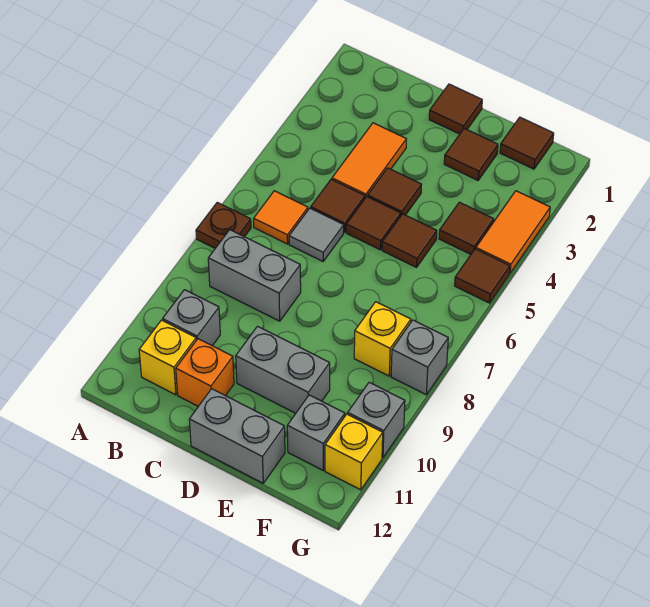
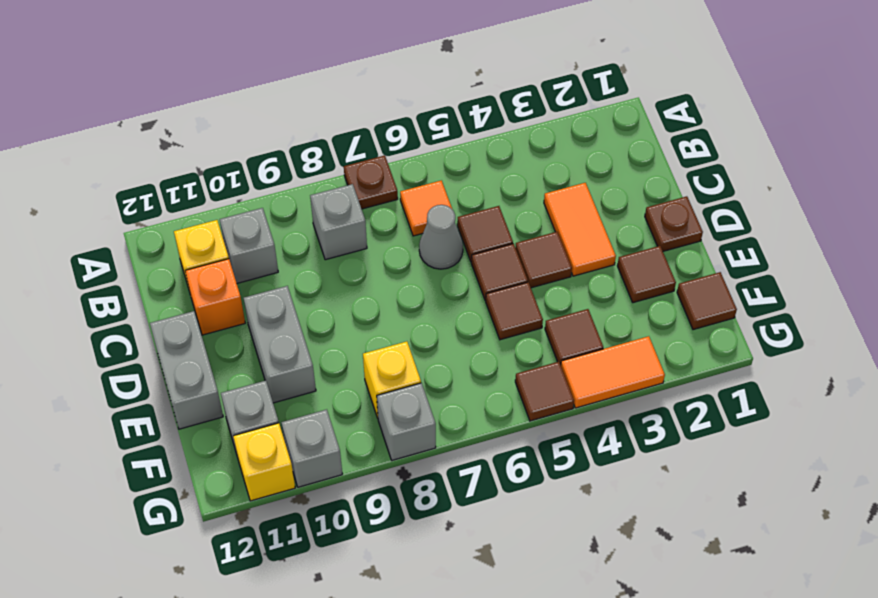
grey brick B8:C8 level 1 -> grey brick B8 level 1
orange tile C3:C4 level 1 -> orange tile C3:D3 level 1
grey tile C6 level 1 -> grey cone C6 level 1
brown tile D1 level 1 -> brown plate D1 level 1

